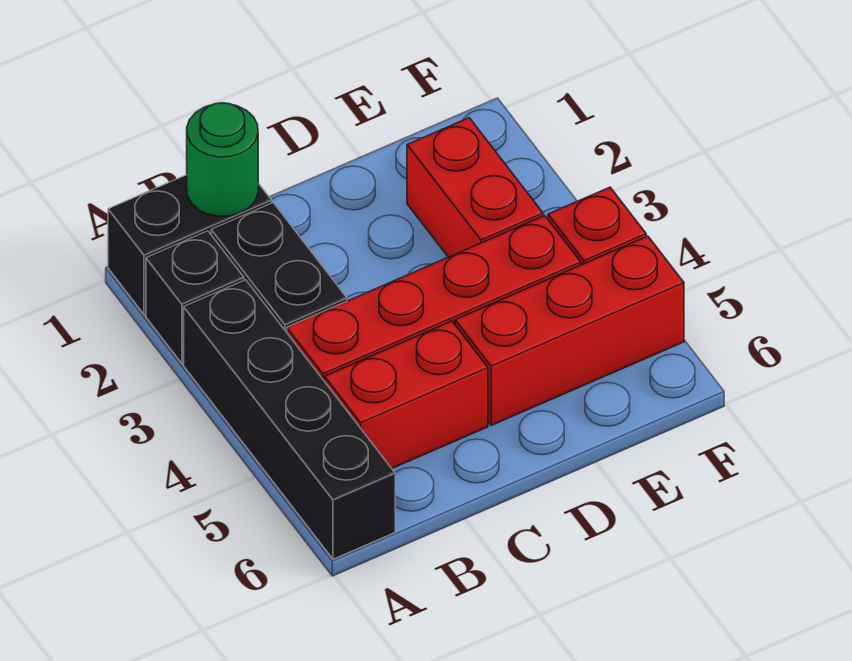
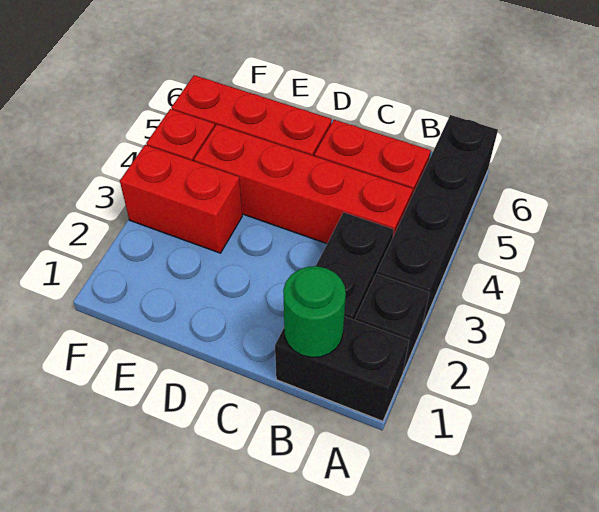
red brick E2:E3 level 1 -> red brick E3:F3 level 1

